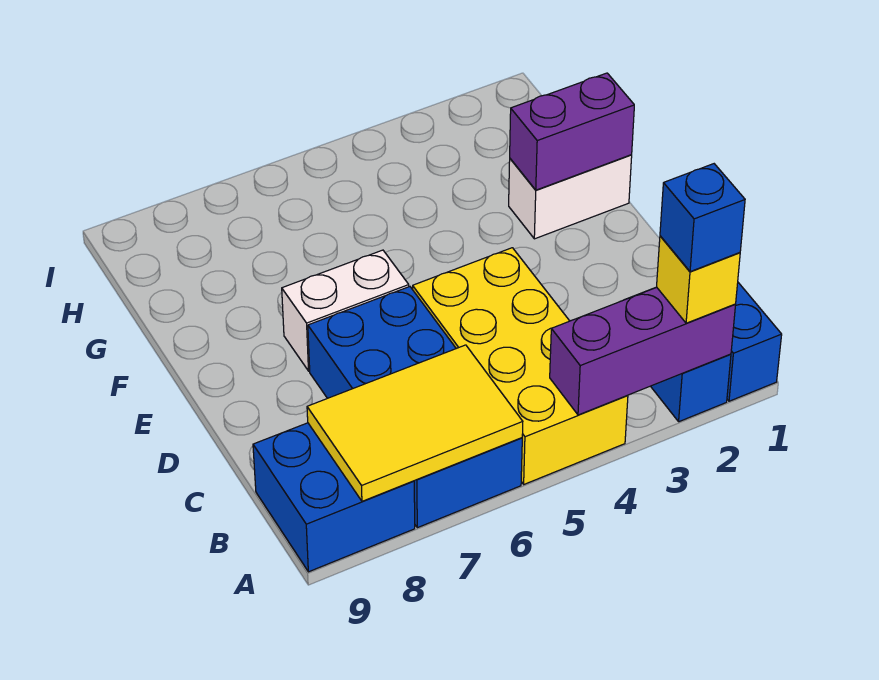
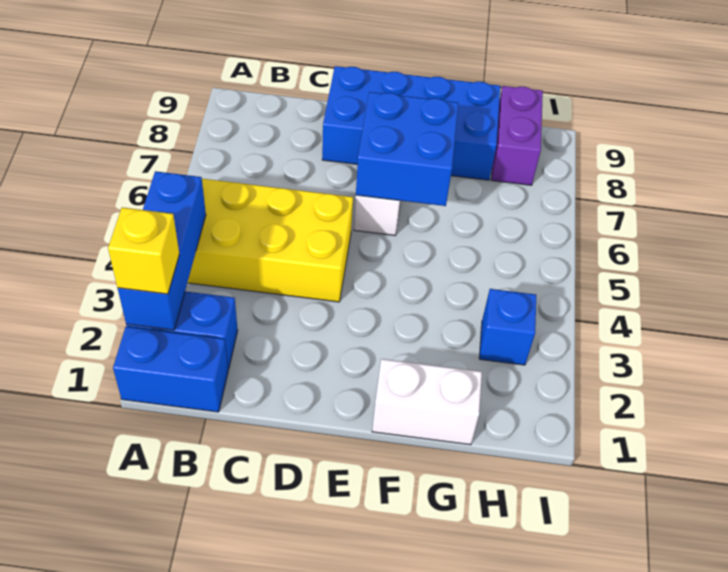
purple brick A2:A4 level 2 -> blue brick A2:A4 level 2
blue brick A2 level 4 -> blue brick H3 level 1
blue brick A6:D7 level 1 -> blue brick D8:G9 level 1
yellow tile A6:B8 level 2 -> none
blue brick A8:B9 level 1 -> blue brick E6:F7 level 2
white brick F1:F2 level 1 -> white brick F1:G1 level 1
purple brick F1:F2 level 2 -> purple brick H8:H9 level 1

